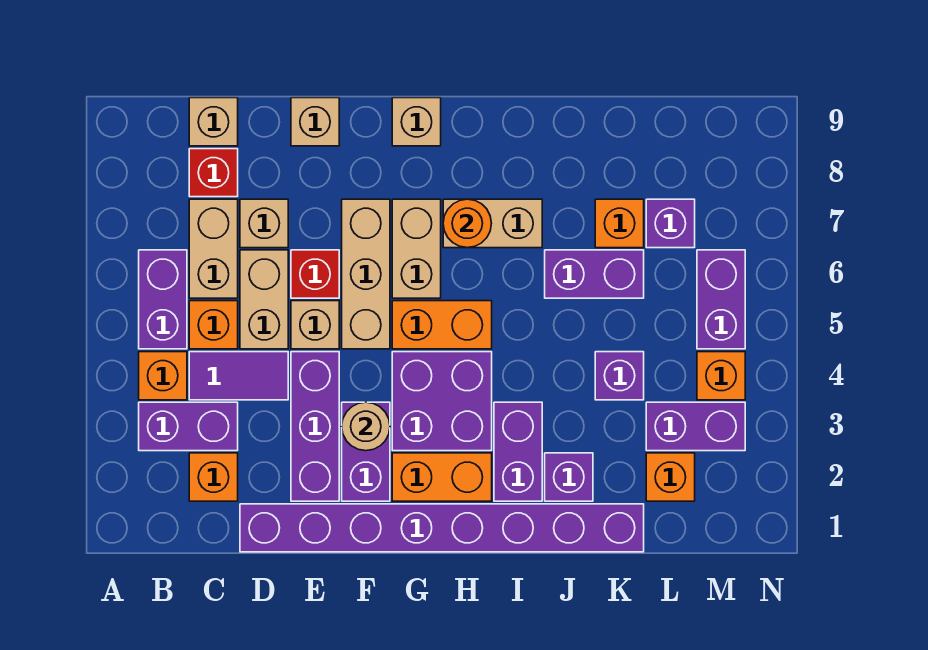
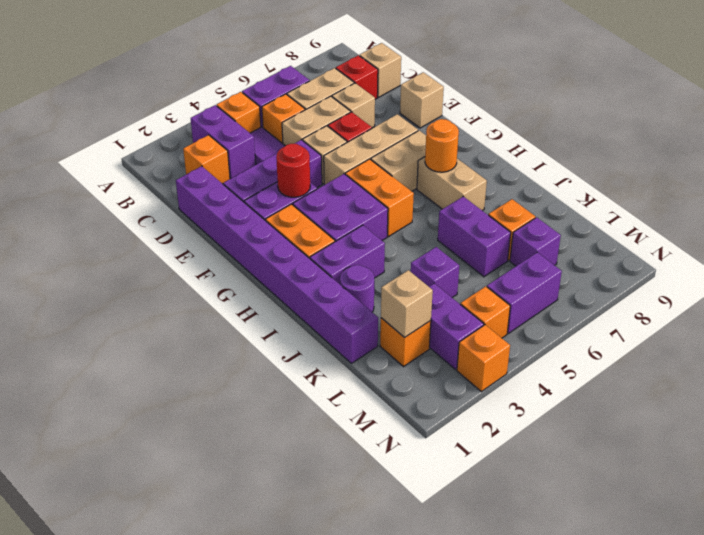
tan round brick F3 level 2 -> red round brick F3 level 2
tan brick G9 level 1 -> tan brick L2 level 2
purple brick J2 level 1 -> purple round brick J2 level 1
none -> orange brick N3 level 1

